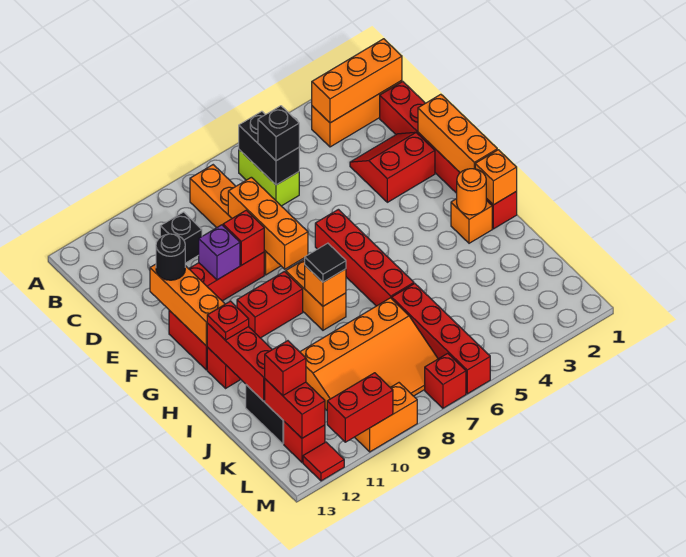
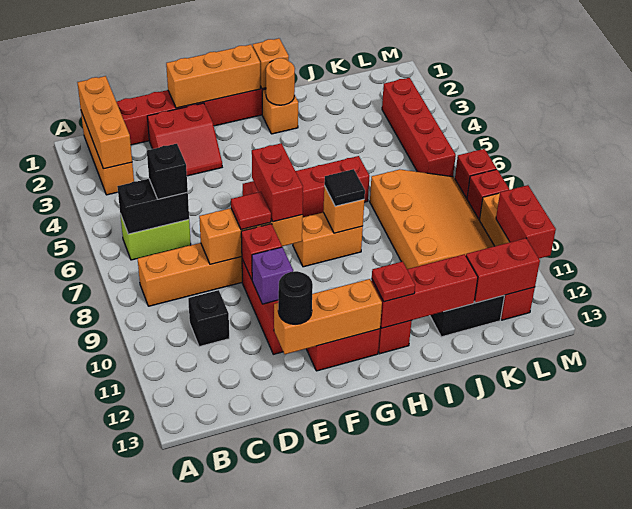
red slope D2:E3 level 1 top E -> red slope D2:E3 level 1 top 2
red brick G9:G10 level 1 -> red brick F7:F8 level 3
red brick J6:M6 level 1 -> red brick L3:L6 level 1
red brick K12 level 3 -> red brick M8 level 1
red tile M12 level 1 -> red tile E8 level 3

